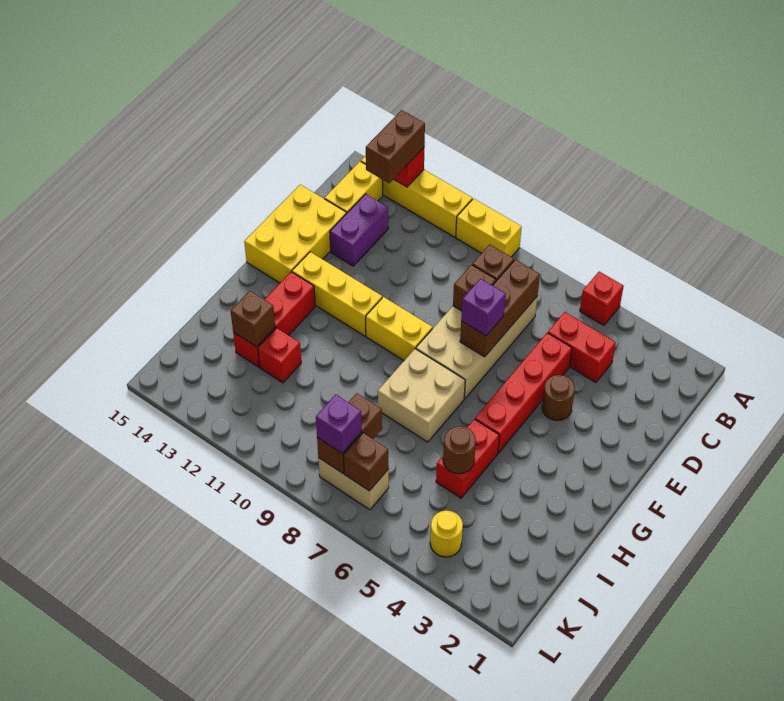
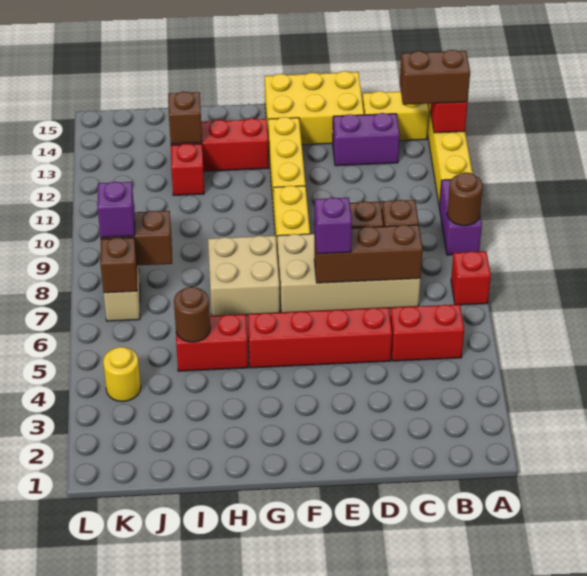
red brick A5 level 1 -> red brick A7 level 1
yellow brick A9:A10 level 1 -> purple brick A9:A10 level 1
red brick C4:C5 level 1 -> red brick B5:C5 level 1
brown round brick E4 level 1 -> brown round brick A9 level 2

